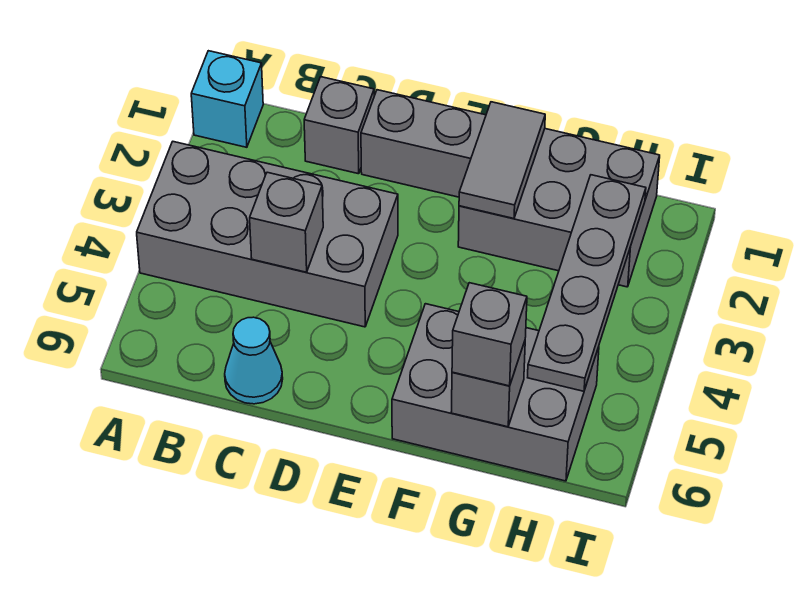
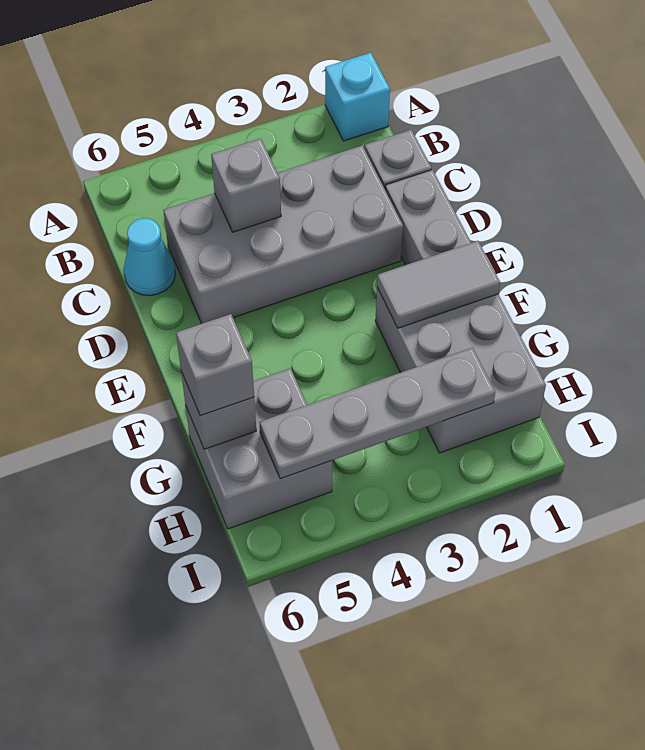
grey brick A3:D4 level 1 -> grey brick C2:D5 level 1
grey brick F5:H6 level 1 -> grey brick G5:H6 level 1

